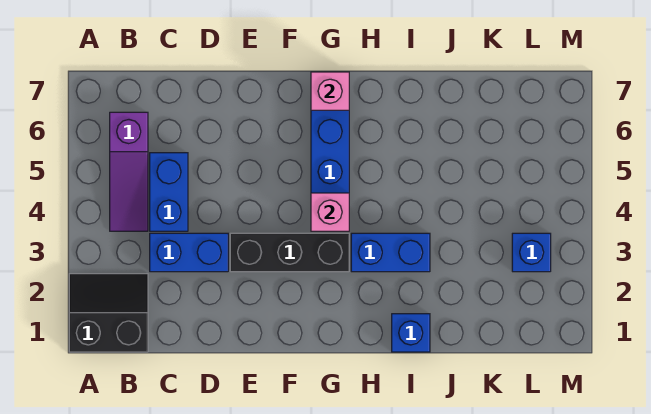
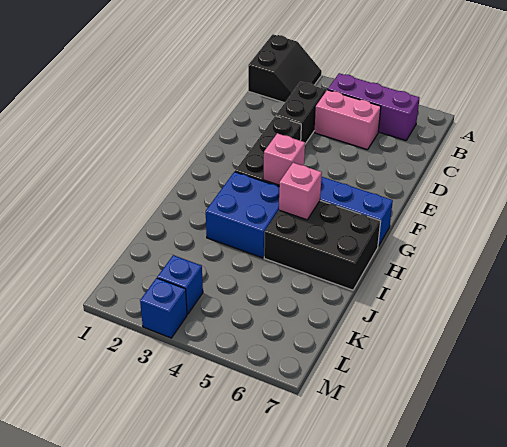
purple slope B4:B6 level 1 top 6 -> purple brick B4:B6 level 1
blue brick C3:D3 level 1 -> black brick C3:D3 level 1
blue brick C4:C5 level 1 -> pink brick C4:C5 level 1
pink brick G7 level 2 -> pink brick H5 level 2
blue brick H3:I3 level 1 -> blue brick H3:I4 level 1
none -> black brick H5:I7 level 1
blue brick I1 level 1 -> blue brick M3 level 1

